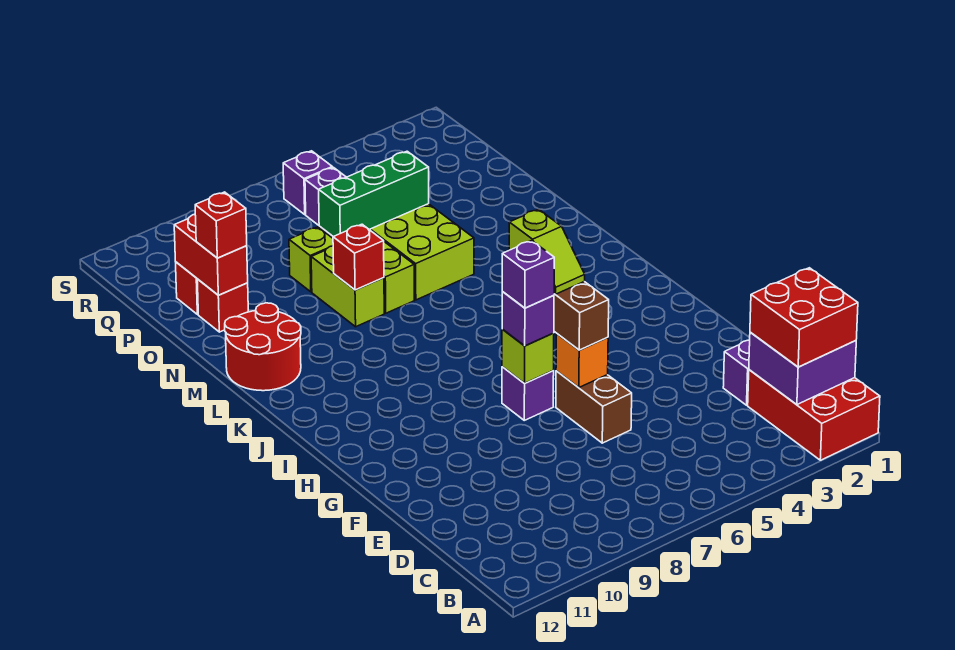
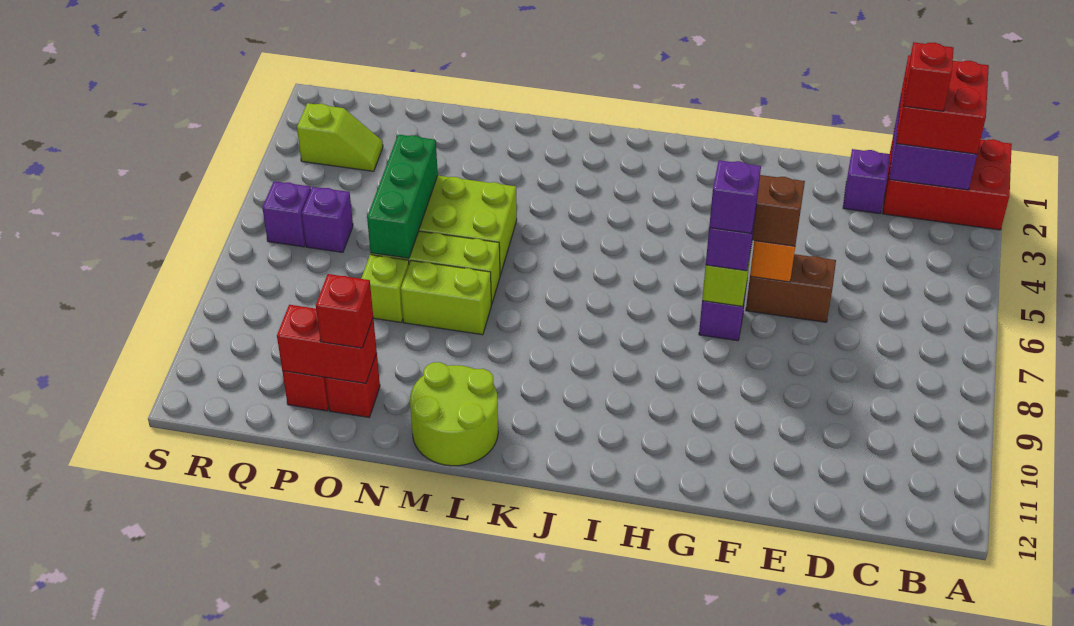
lime slope G6:H6 level 4 top H -> lime slope Q3:R3 level 1 top R
red round brick L11:M12 level 1 -> lime round brick L11:M12 level 1
red brick M8 level 2 -> red brick C2 level 4

